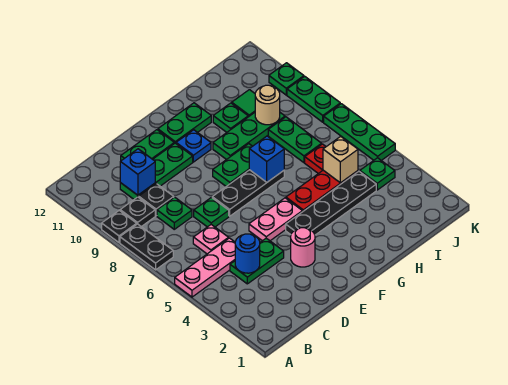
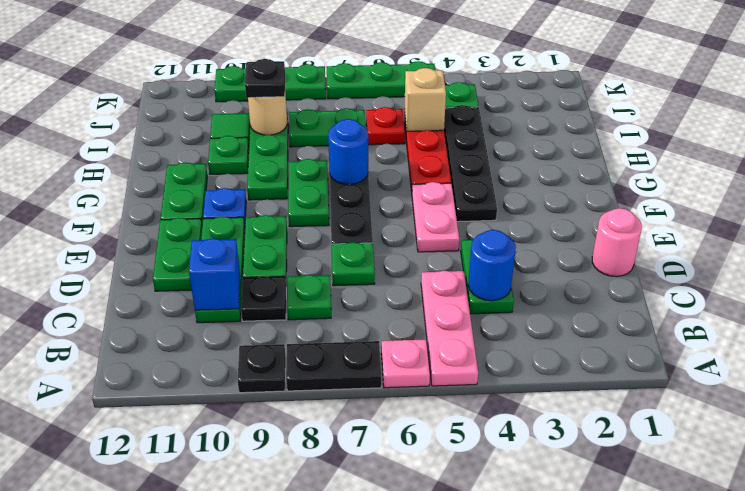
black plate B9 level 1 -> black plate I9 level 3
pink plate C6 level 1 -> pink plate A6 level 1
none -> green plate D9:E9 level 1
pink round brick E3 level 1 -> pink round brick D1 level 1
blue brick G7 level 2 -> blue round brick G7 level 2

